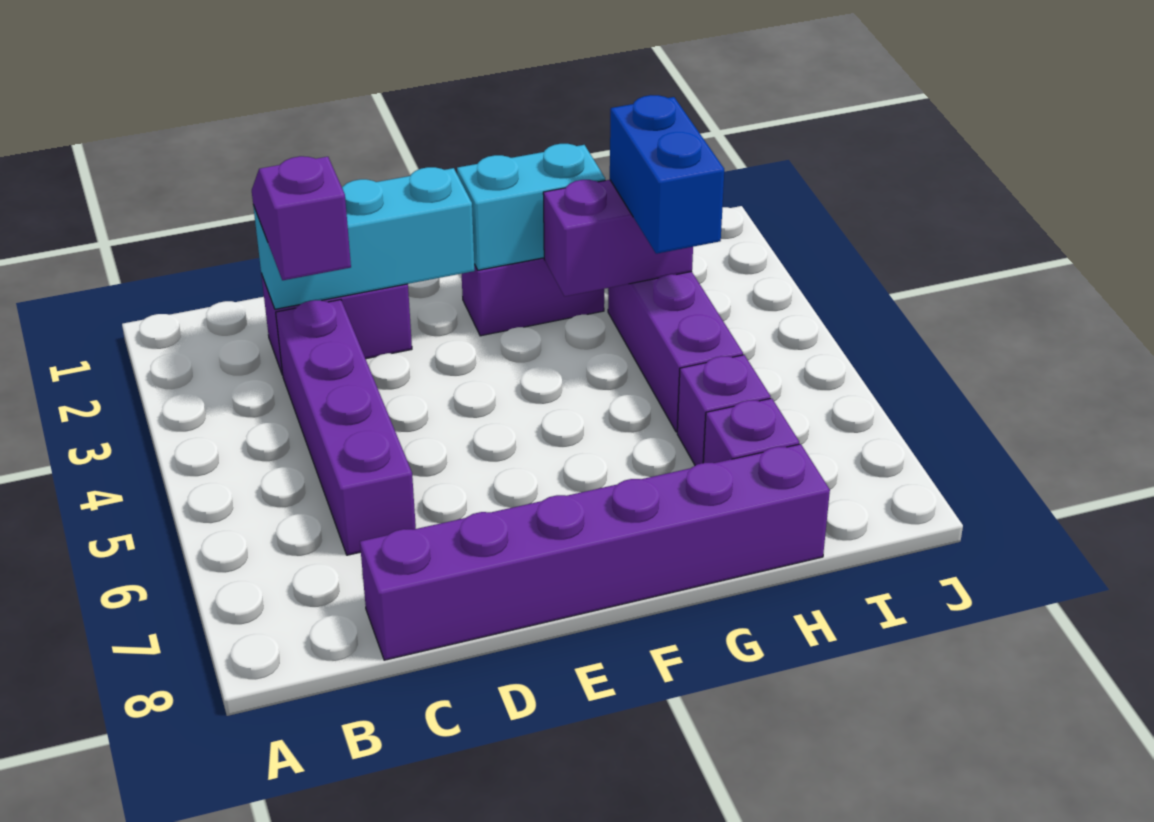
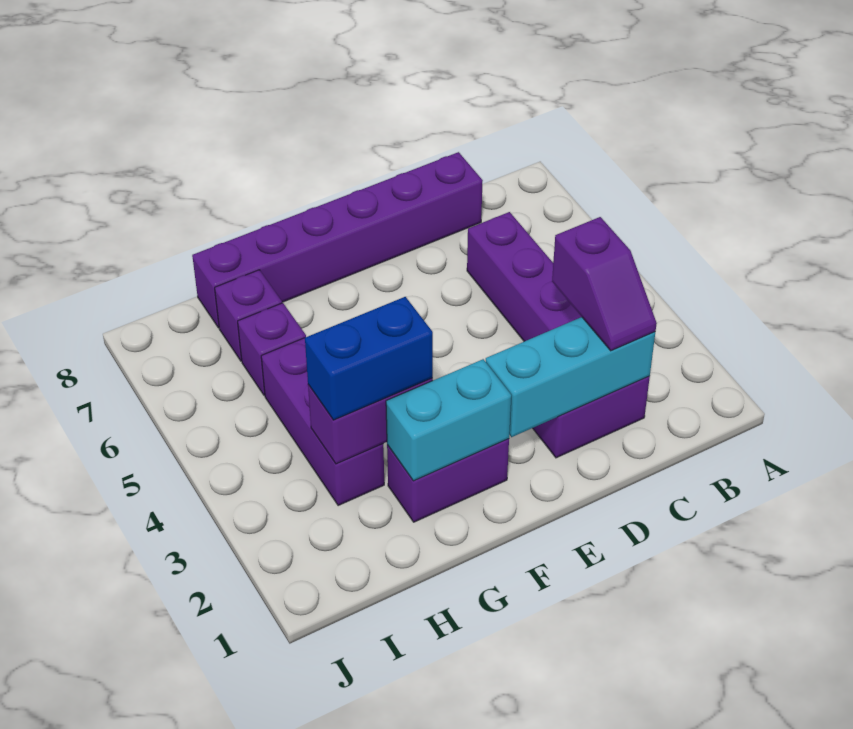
blue brick H3:H4 level 3 -> blue brick G3:H3 level 3

